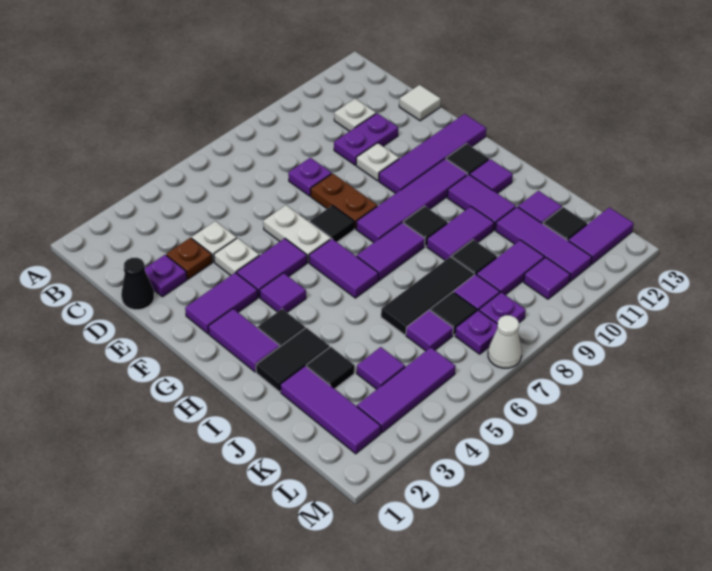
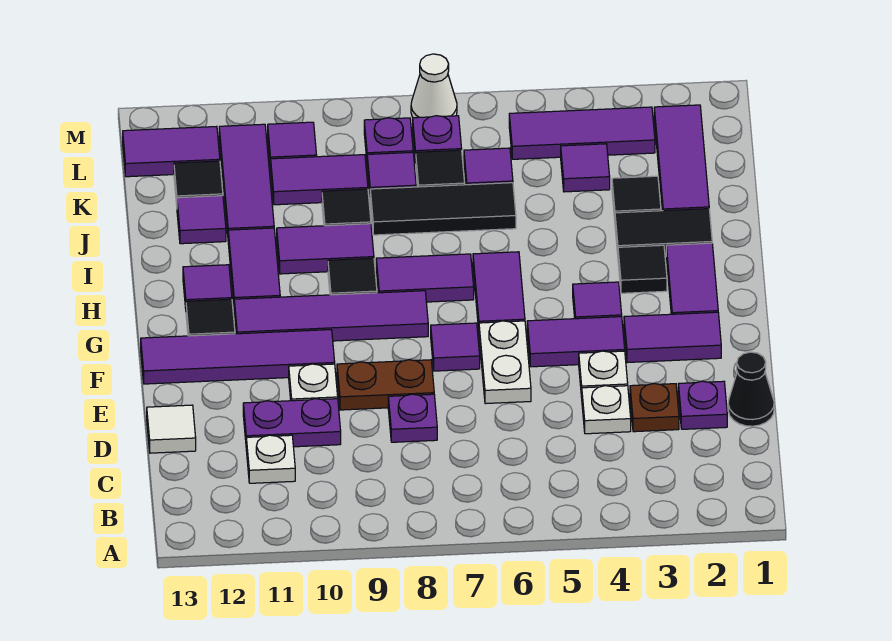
brown plate E8:F8 level 1 -> brown plate E8:E9 level 1
black tile F7 level 1 -> purple tile F7 level 1

